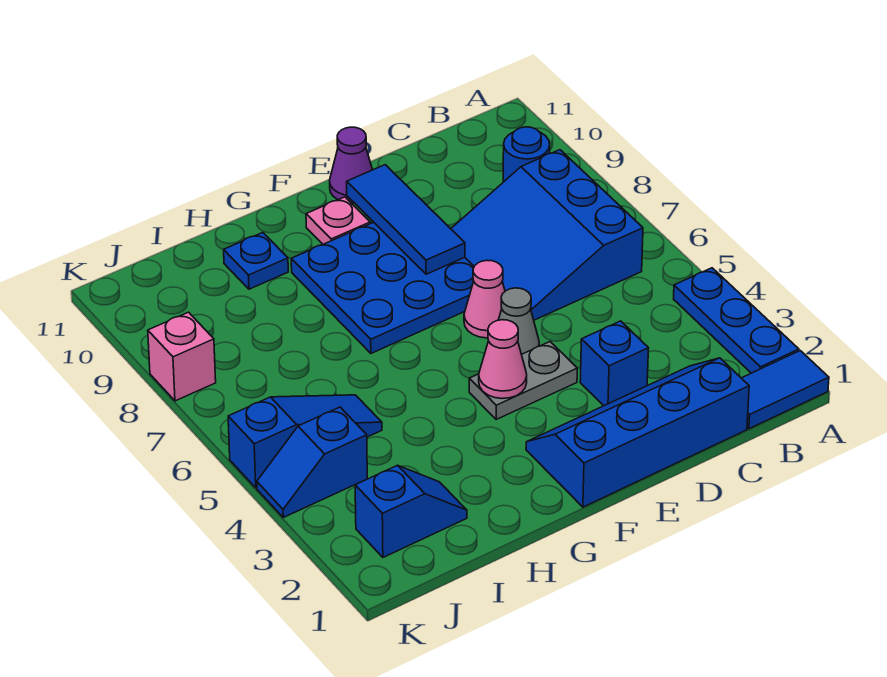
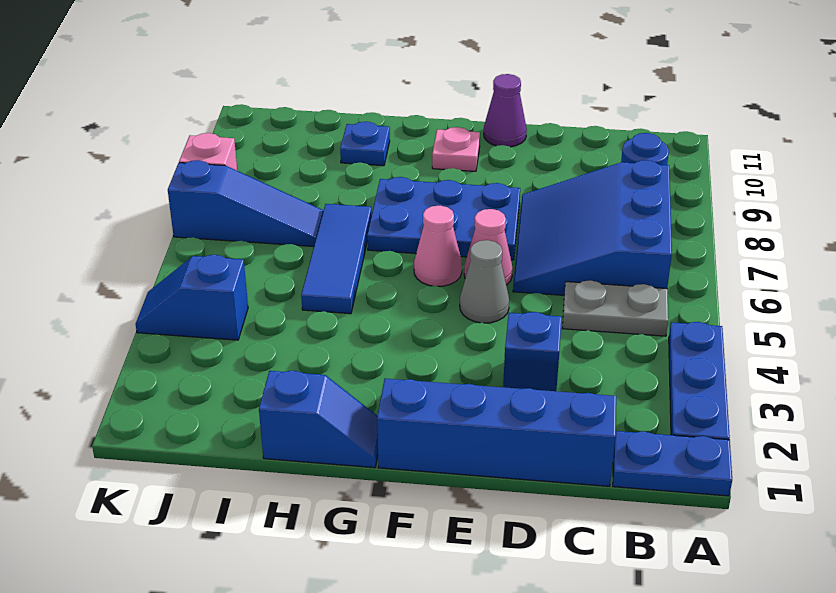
blue tile A1:B1 level 1 -> blue plate A1:B1 level 1
grey plate E4:F4 level 1 -> grey plate B5:C5 level 1
blue plate E7:G9 level 1 -> blue plate E7:G8 level 1
blue tile E8:E10 level 2 -> blue tile H5:H7 level 1
pink cone F4 level 2 -> pink cone F6 level 1
blue slope I2:J2 level 1 top J -> blue slope G1:H1 level 1 top H
blue slope I5:K5 level 1 top K -> blue slope I7:K7 level 1 top K

